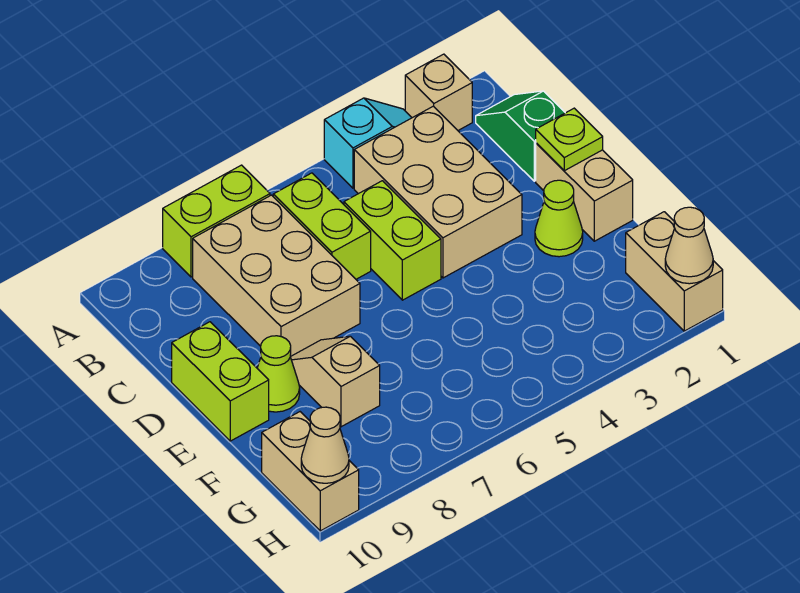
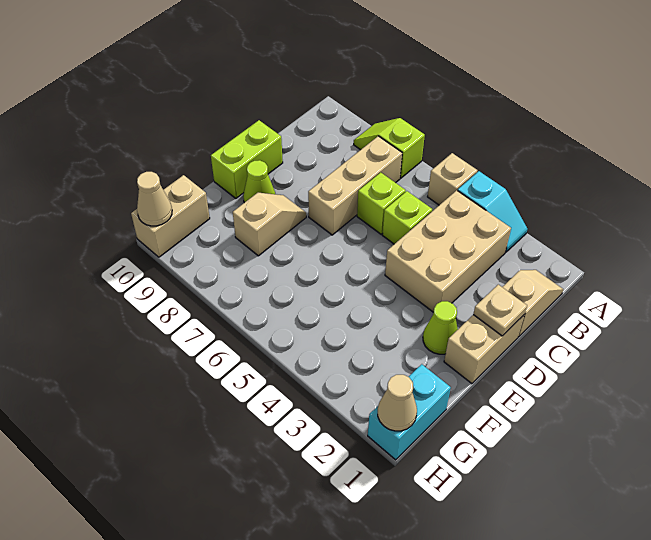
tan brick A2 level 1 -> tan brick A5 level 1
lime brick A7:A8 level 1 -> lime slope A7:A8 level 1 top 7
green slope B1:C1 level 1 top C -> tan slope B1:C1 level 1 top C
lime brick B6:C6 level 1 -> lime brick C6 level 1
tan brick B7:D8 level 1 -> tan brick B7:D7 level 1
lime brick C5:D5 level 1 -> lime brick C5 level 1
lime plate D1 level 2 -> tan plate D1 level 2
tan brick G1:H1 level 1 -> cyan brick G1:H1 level 1

